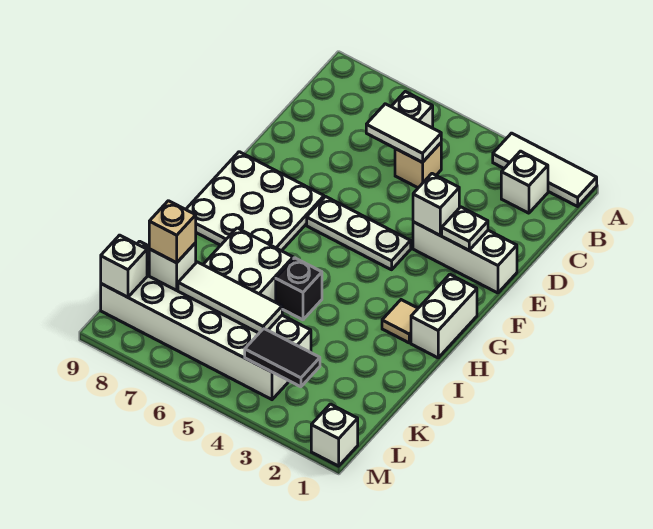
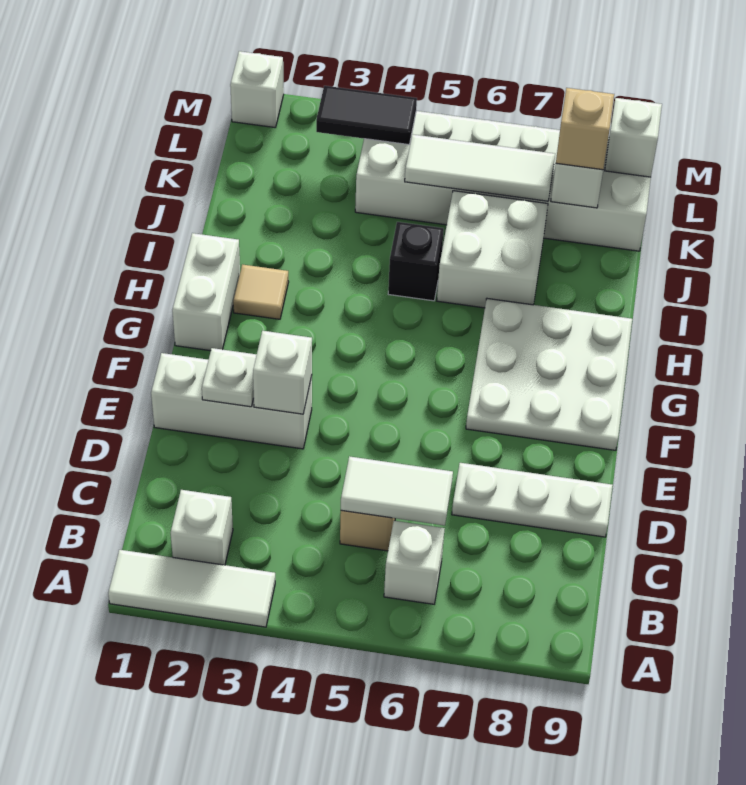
white plate F4:F6 level 1 -> white plate D7:D9 level 1

